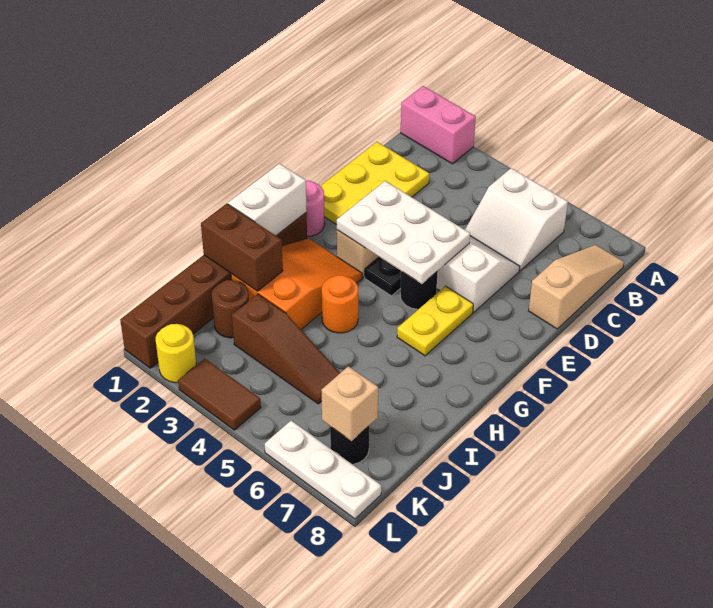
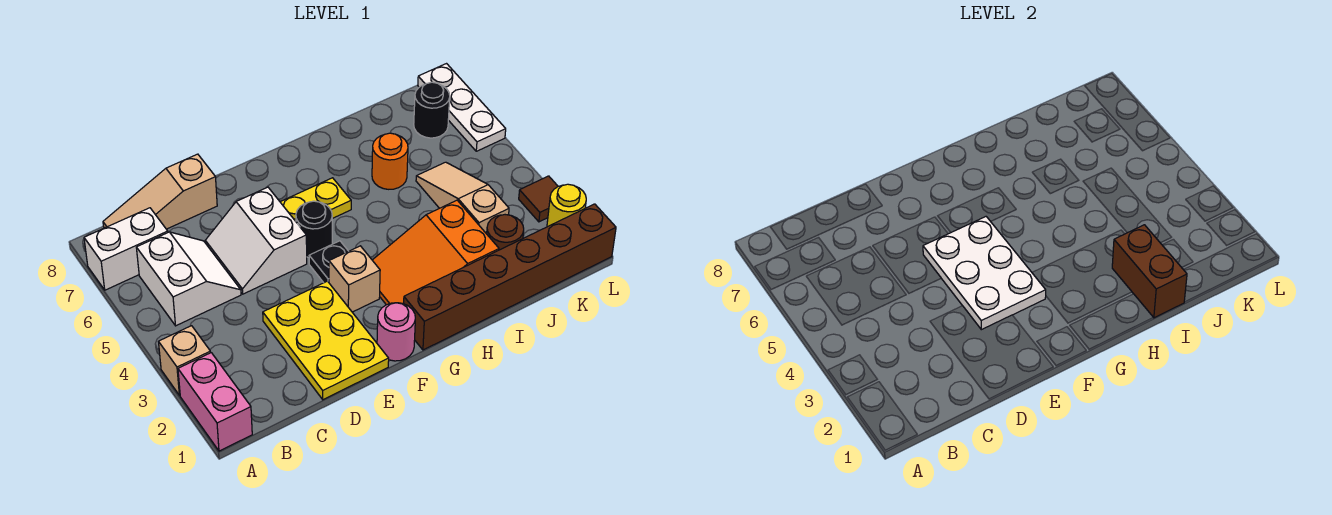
yellow plate C1:E2 level 1 -> yellow plate D1:E3 level 1
white brick G1:H1 level 2 -> white brick A7:B7 level 1
orange round brick H4 level 1 -> orange round brick I6 level 1
brown slope J3:J5 level 1 top 3 -> tan slope J3:J5 level 1 top 3
tan brick K7 level 2 -> tan brick A3 level 1
brown tile L3:L4 level 1 -> brown tile L3 level 1

